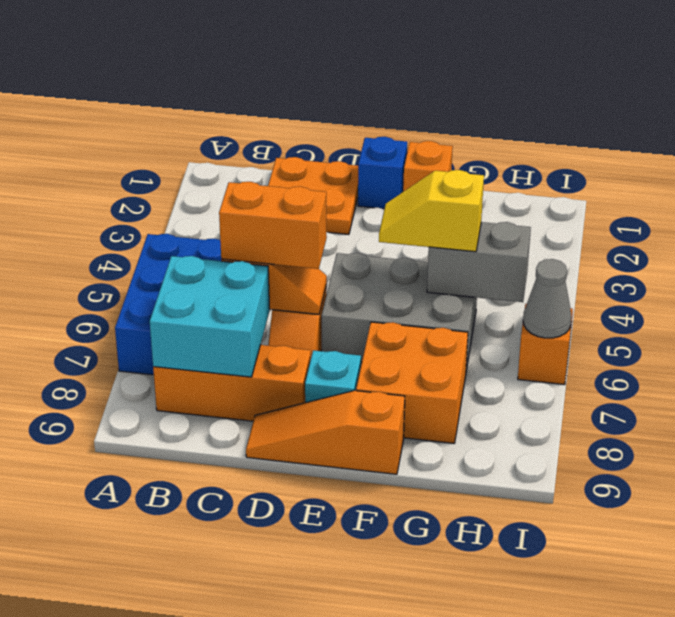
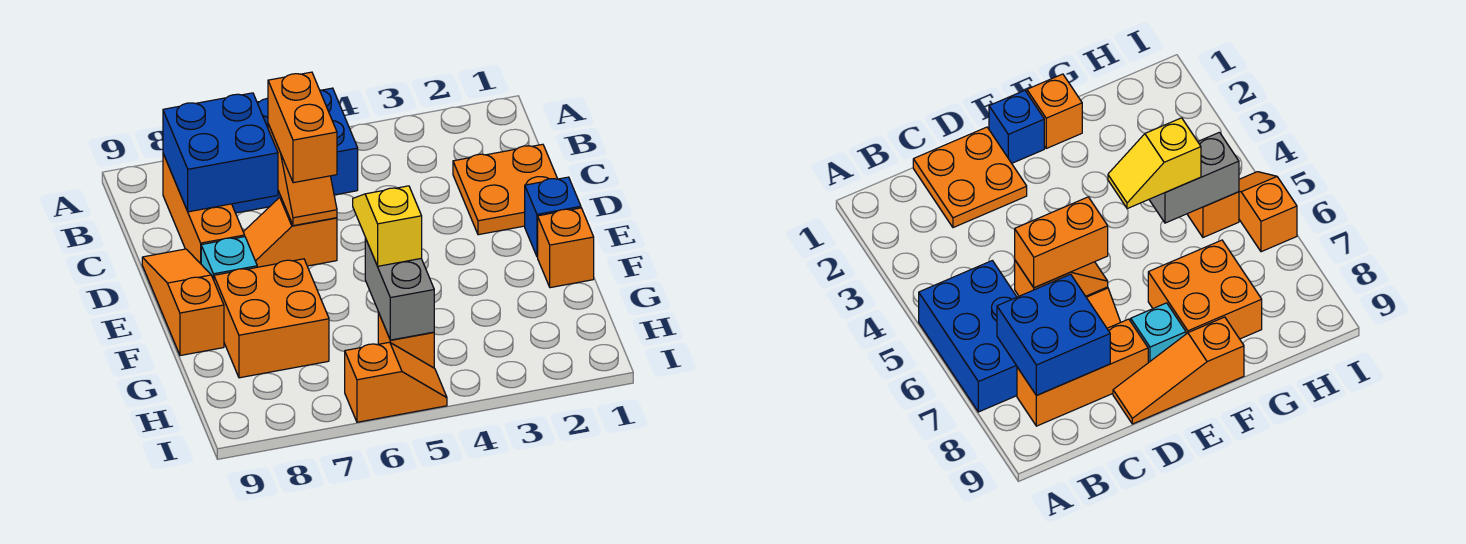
cyan brick B7:C8 level 2 -> blue brick B7:C8 level 2
grey brick E5:G6 level 1 -> none
none -> orange brick H5 level 1
grey cone I6 level 2 -> none

